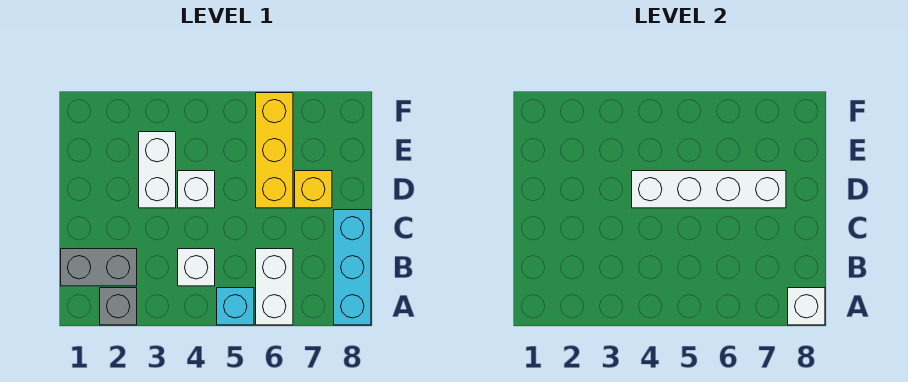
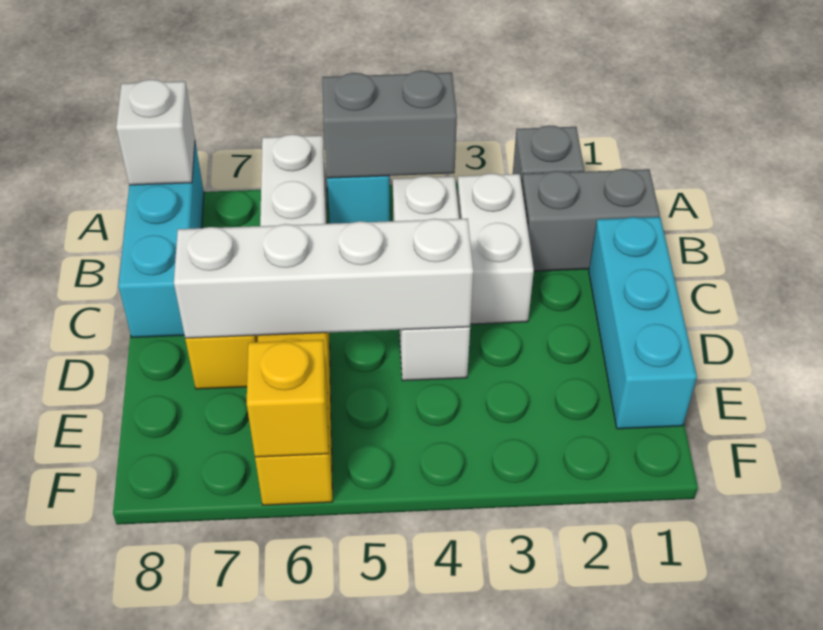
none -> grey brick A4:A5 level 2
none -> cyan brick C1:E1 level 1
white brick D3:E3 level 1 -> white brick B3:C3 level 1
none -> yellow brick F6 level 2

